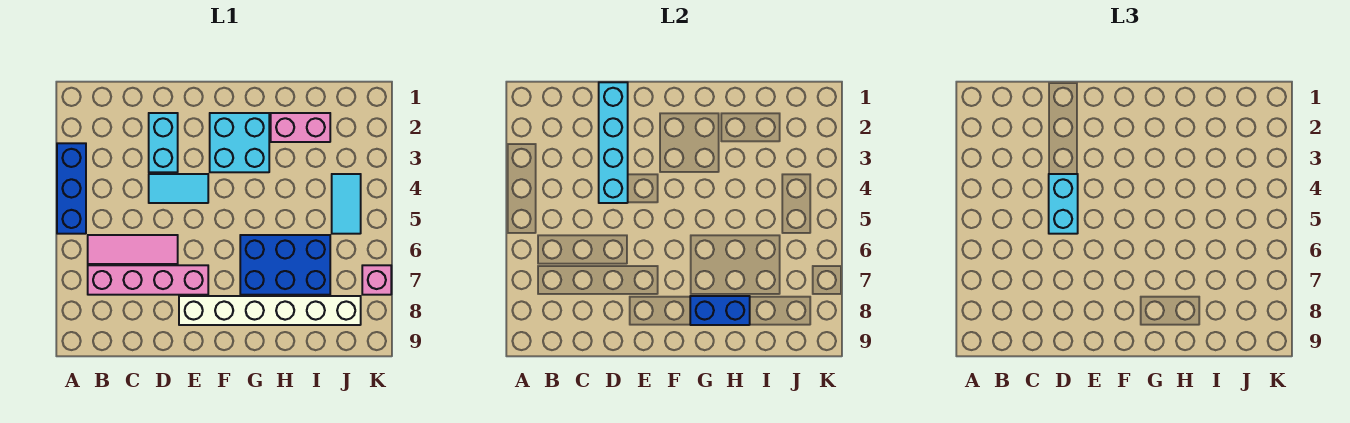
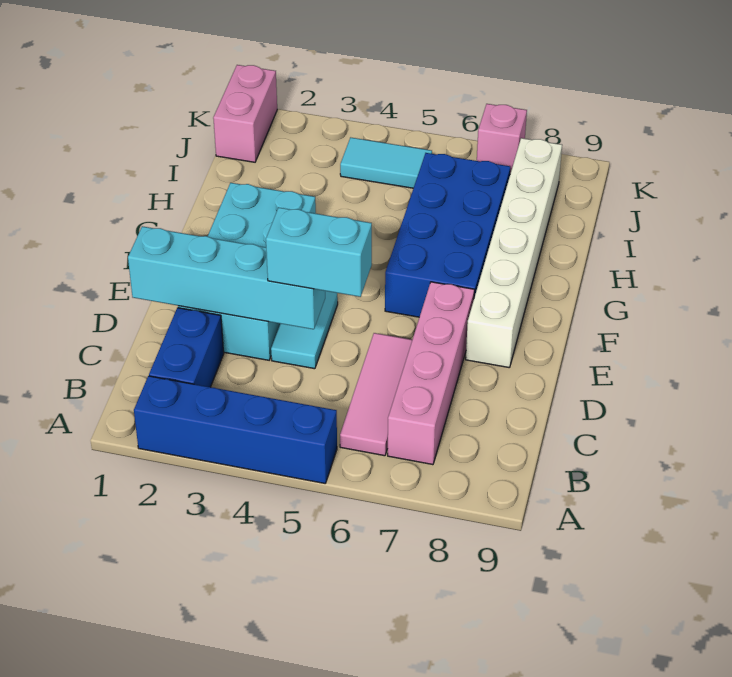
blue brick A3:A5 level 1 -> blue brick A2:A5 level 1
blue brick G6:I7 level 1 -> blue brick F6:I7 level 1
blue brick G8:H8 level 2 -> blue brick B2:C2 level 1
pink brick H2:I2 level 1 -> pink brick J1:K1 level 1

